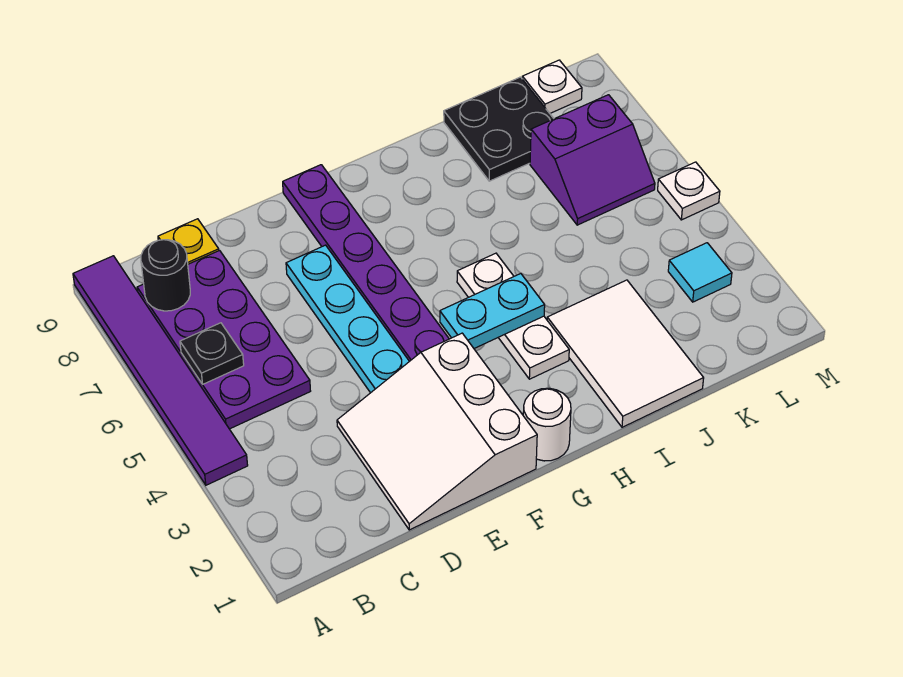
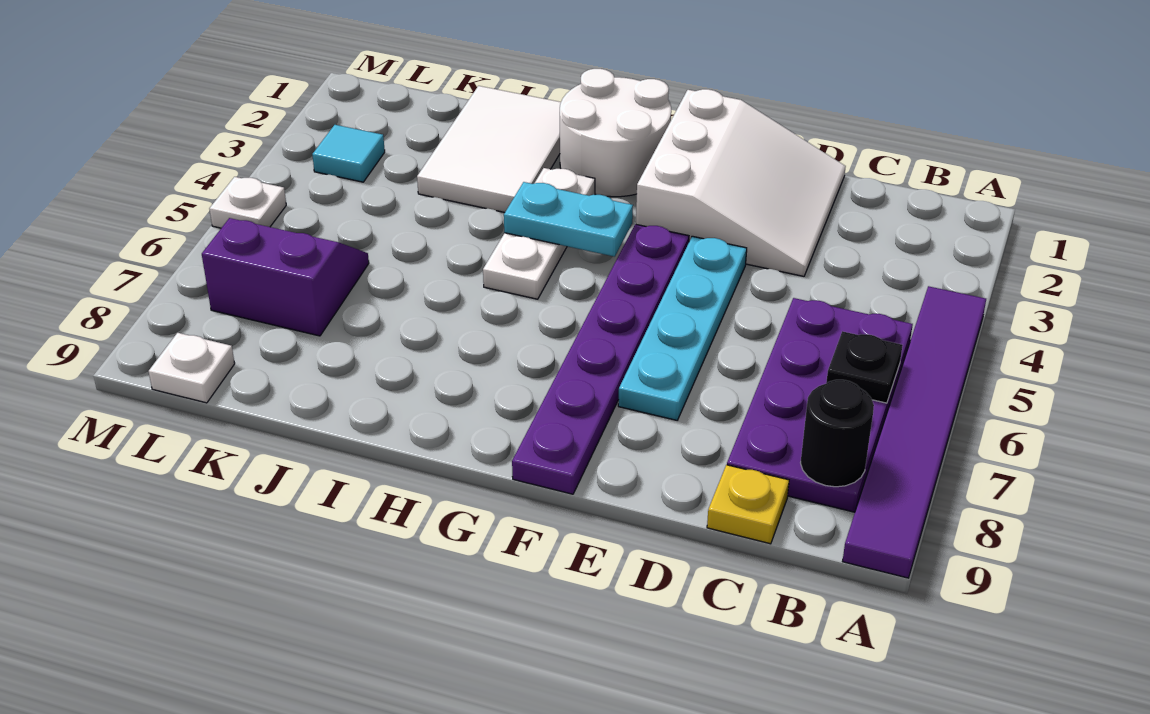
white round brick G1 level 1 -> white round brick G1:H2 level 1
black plate J8:K9 level 1 -> none

